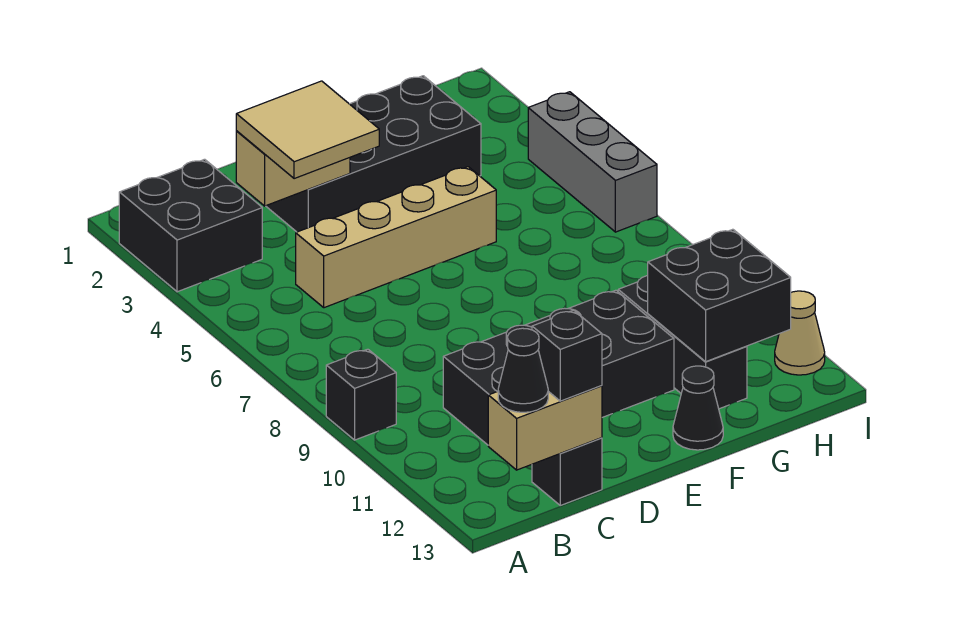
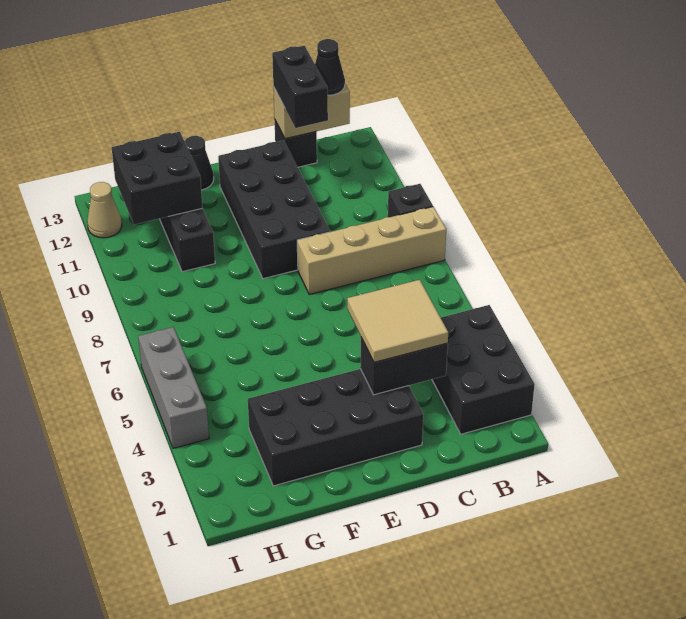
black brick A2:B3 level 1 -> black brick A2:B4 level 1
tan brick C3:D3 level 2 -> black brick C3:D3 level 2
tan brick C5:F5 level 1 -> tan brick A8:D8 level 1
black brick C10:F11 level 1 -> black brick D9:E12 level 1
black brick C13 level 3 -> black brick C12:C13 level 3

